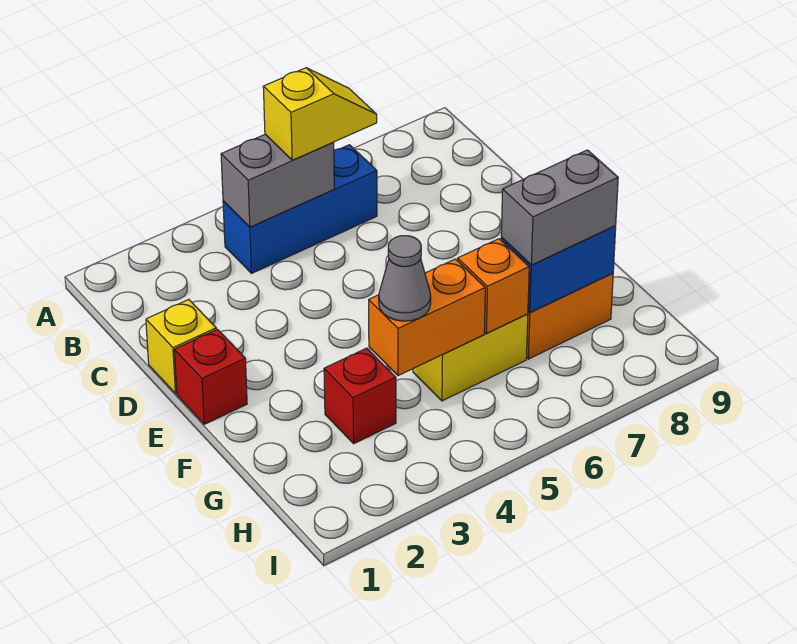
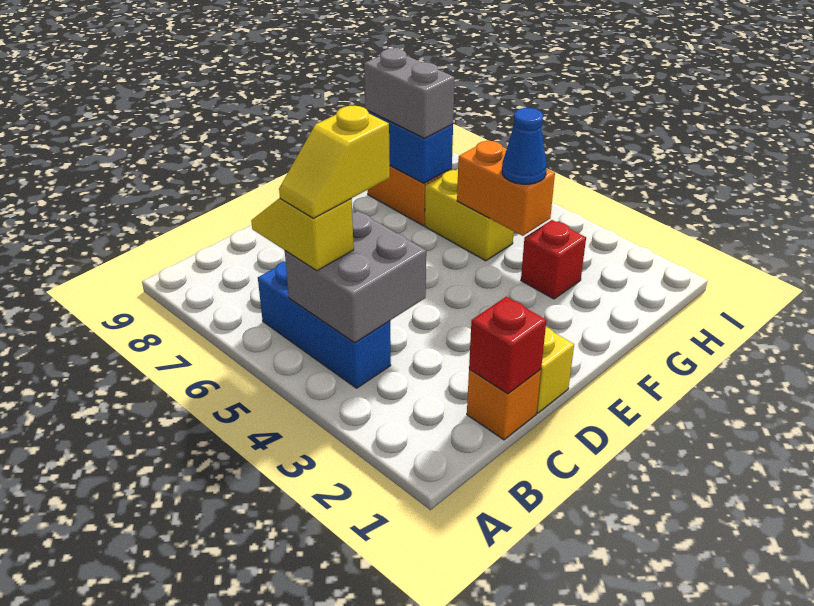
grey brick B4:B5 level 2 -> grey brick B4:C5 level 2
none -> yellow slope B5:C5 level 4 top C
red brick E1 level 1 -> red brick C1 level 2
grey cone G4 level 3 -> blue cone G4 level 3
orange brick G6 level 2 -> orange brick C1 level 1

